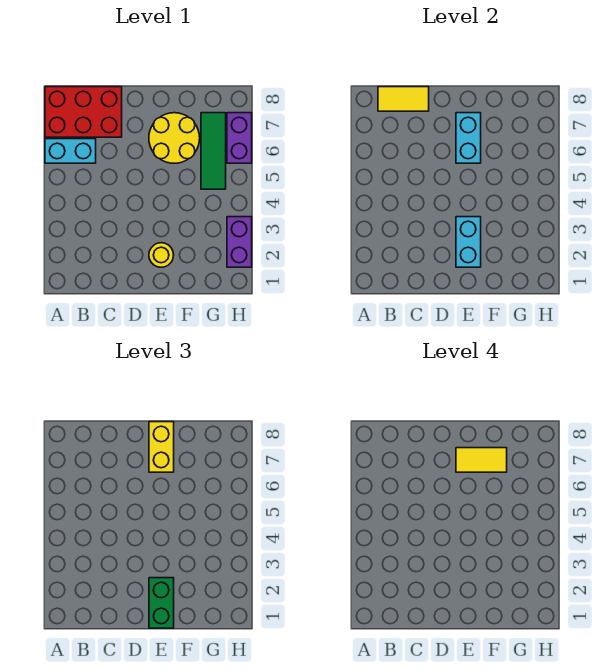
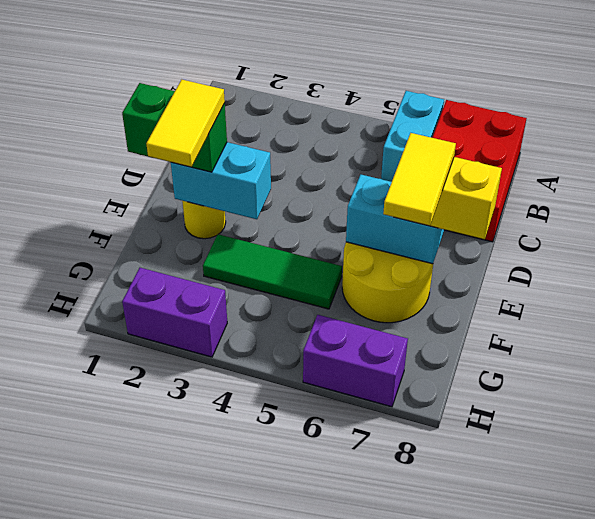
yellow tile B8:C8 level 2 -> yellow tile E2:F2 level 4
green tile G5:G7 level 1 -> green tile F3:F5 level 1

